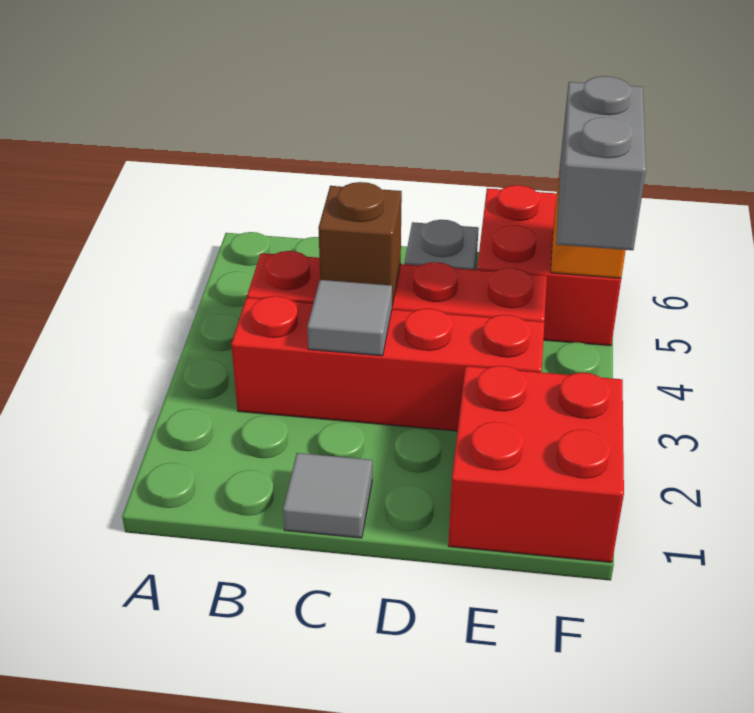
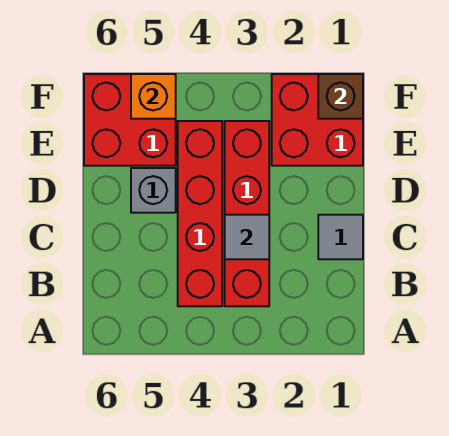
brown brick C4 level 2 -> brown brick F1 level 2
grey brick F4:F5 level 3 -> none

